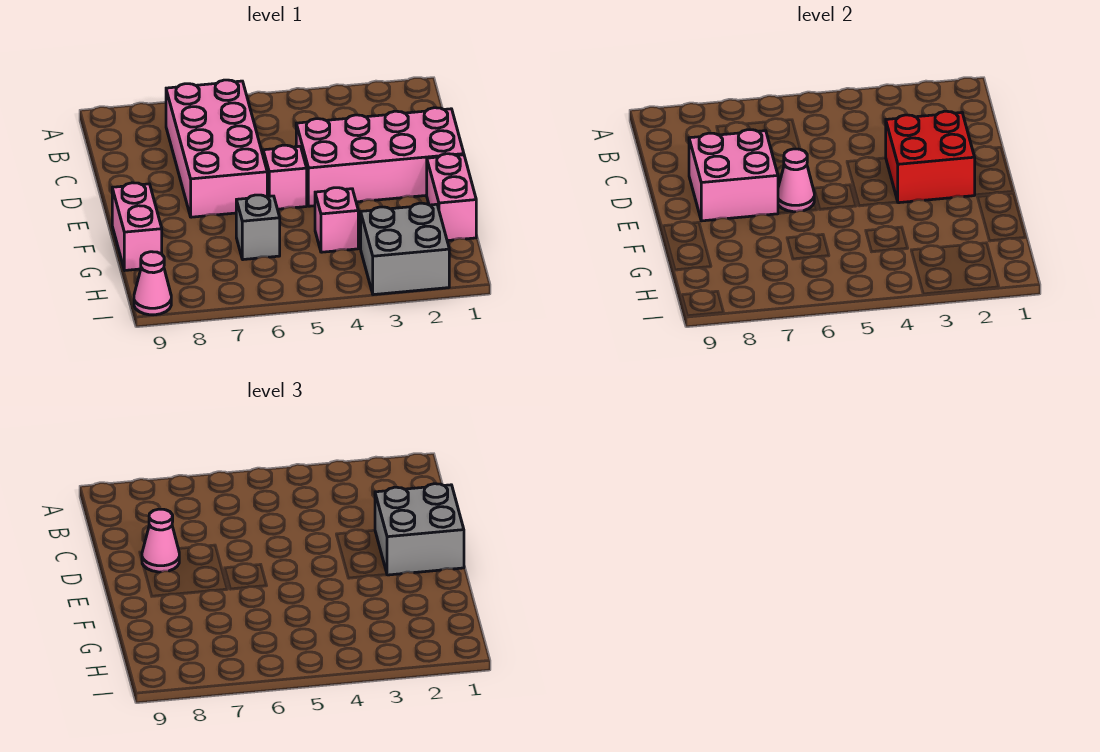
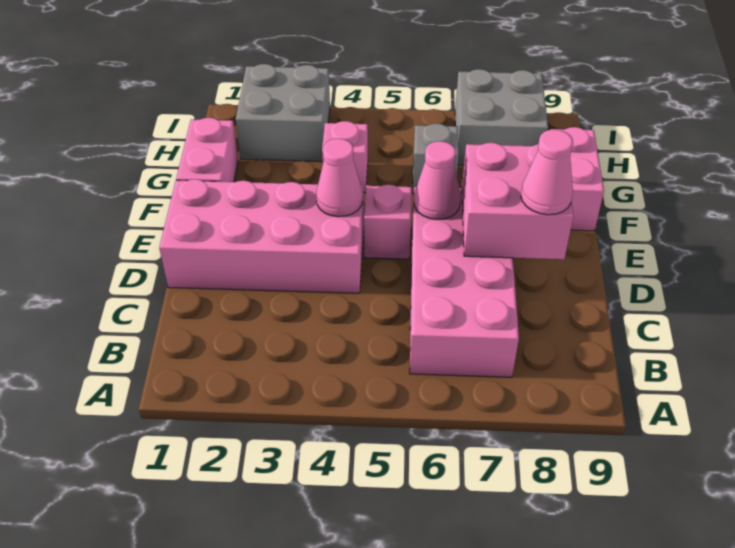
grey brick D1:E2 level 3 -> grey brick H7:I8 level 1
red brick D2:E3 level 2 -> none
pink cone I9 level 1 -> pink cone E4 level 2

